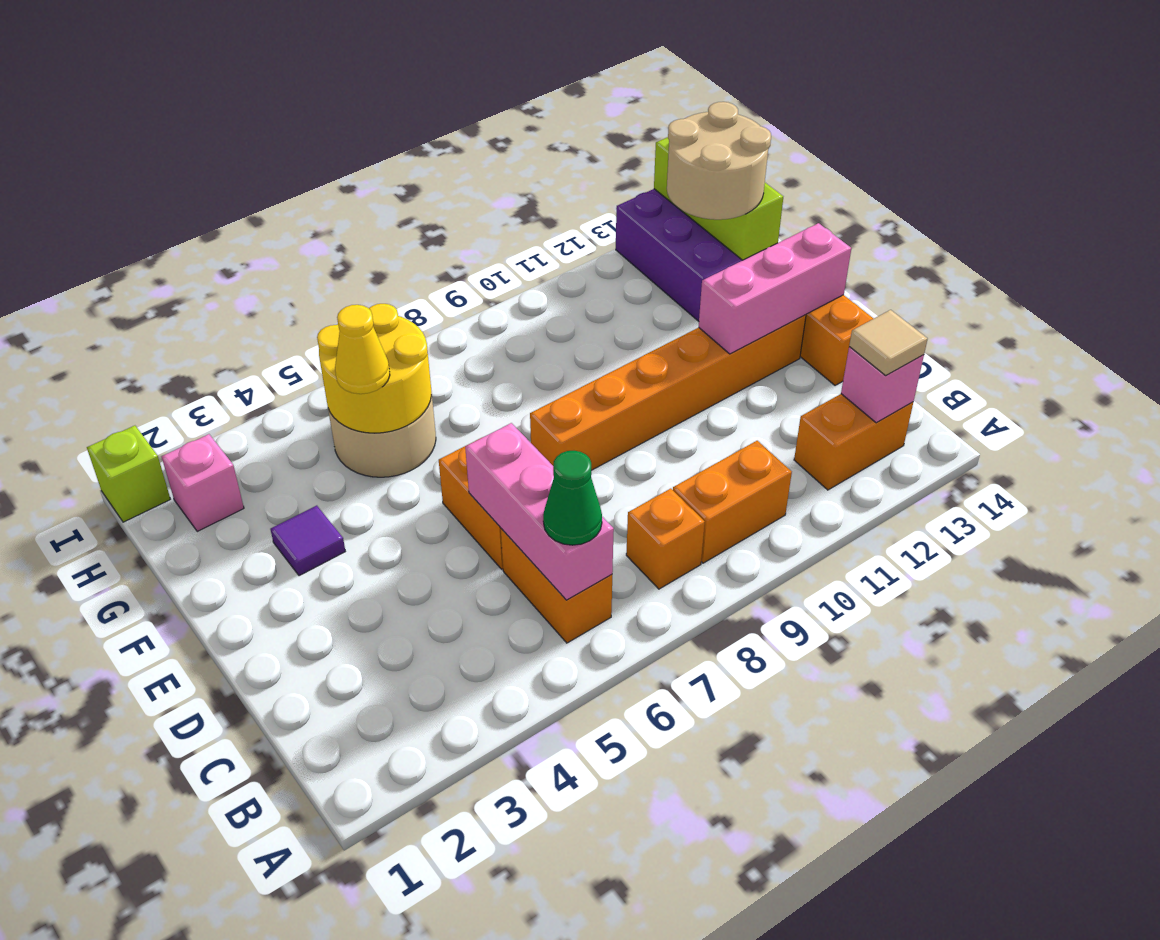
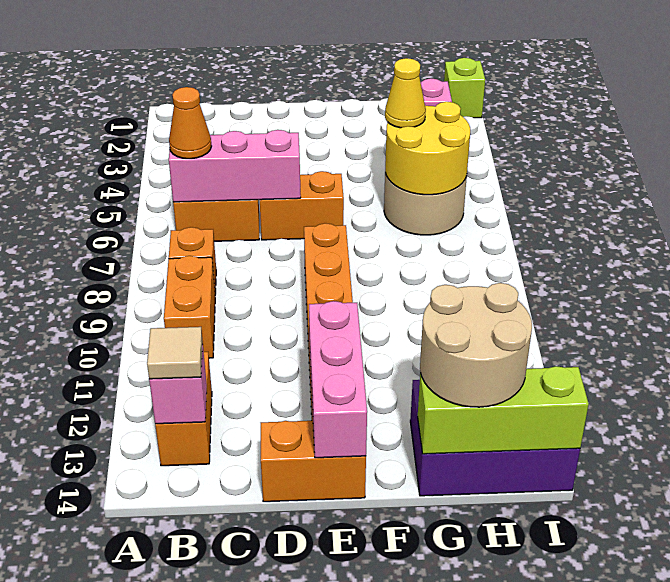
green cone B6 level 3 -> orange cone B6 level 3
purple tile F3 level 1 -> none

